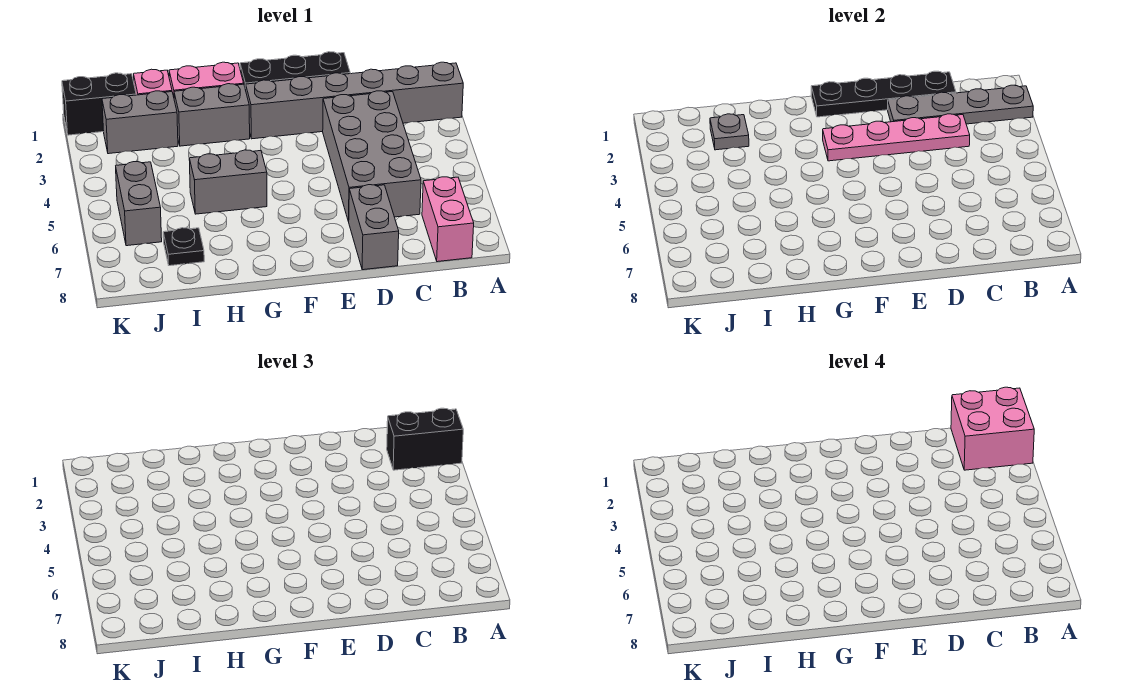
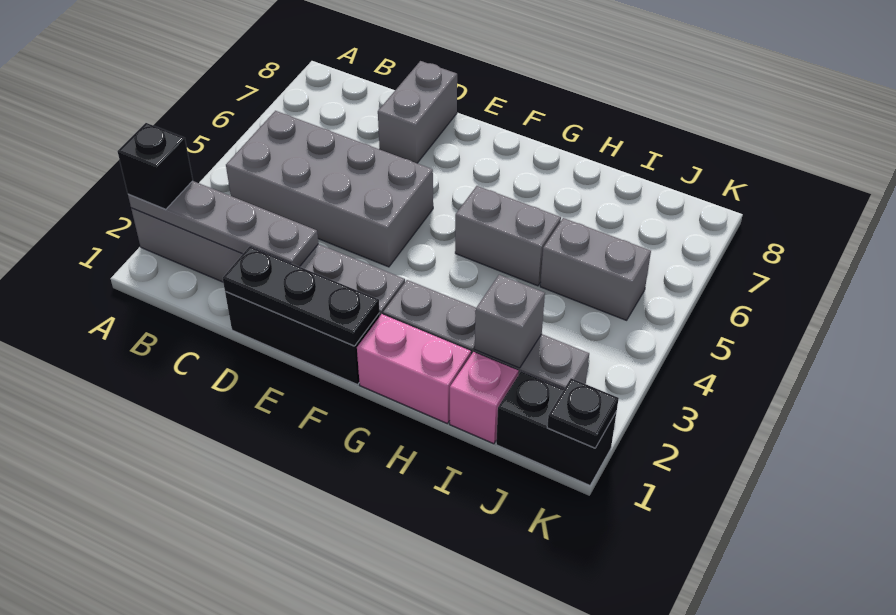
pink brick A1:B2 level 4 -> none
black brick A2:B2 level 3 -> black brick A2 level 3
pink brick B7:B8 level 1 -> none
black plate C1:F1 level 2 -> black plate D1:F1 level 2
grey brick C3:D6 level 1 -> grey brick B4:E5 level 1
pink plate C3:F3 level 2 -> none
grey plate I2 level 2 -> grey brick I2 level 2
black plate I7 level 1 -> black plate K1 level 2
grey brick J5:J6 level 1 -> grey brick I5:J5 level 1

